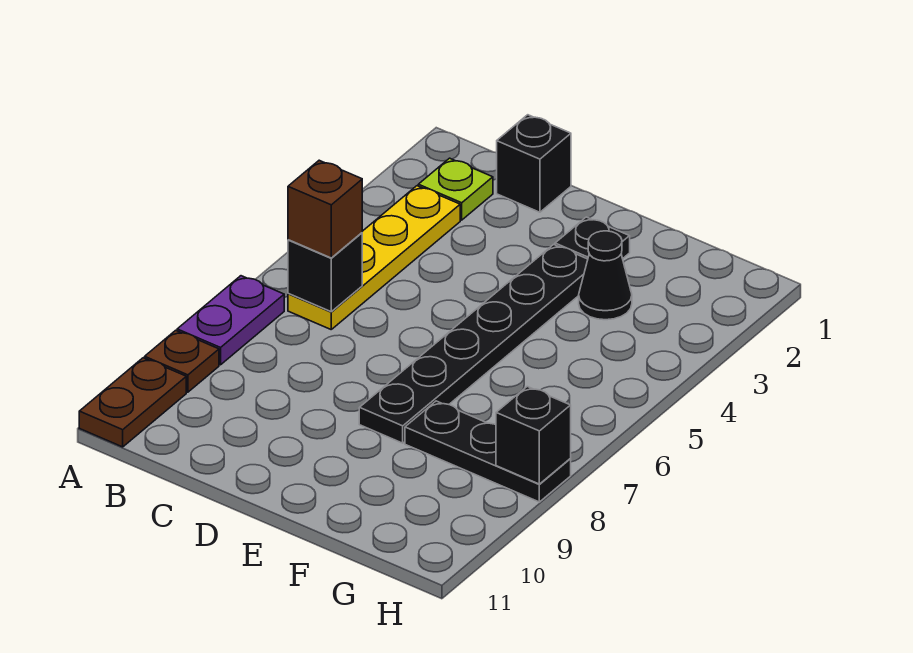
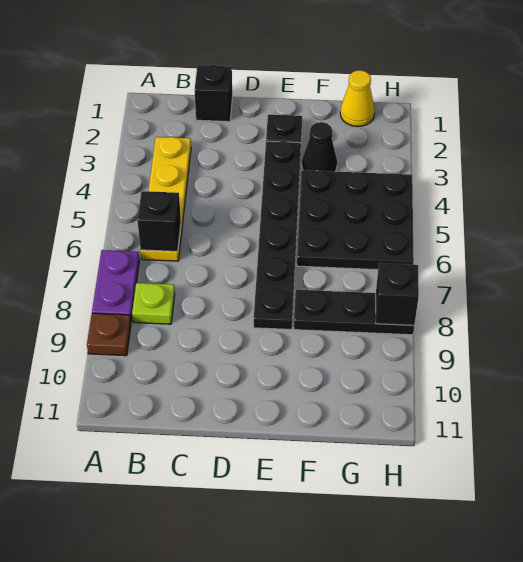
brown plate A10:A11 level 1 -> none
lime plate B2 level 1 -> lime plate B8 level 1
brown brick B6 level 3 -> none
none -> black plate F4:H6 level 1
none -> yellow cone G1 level 1

